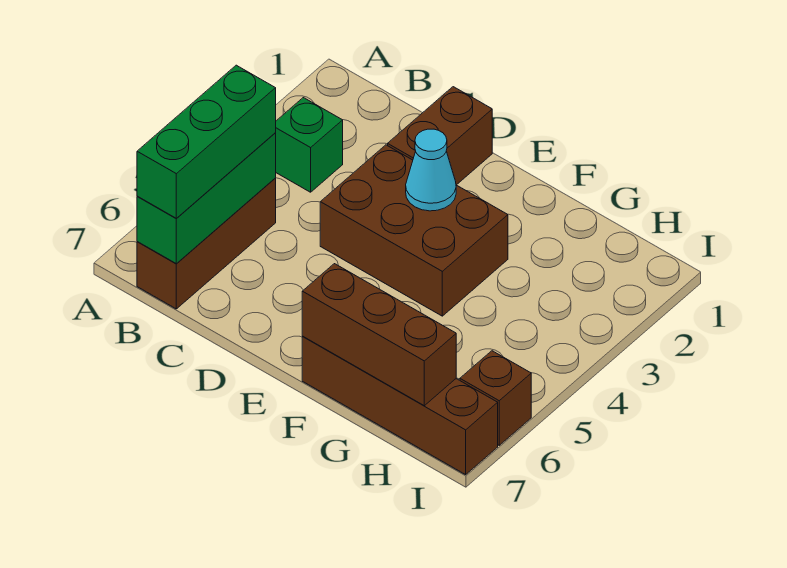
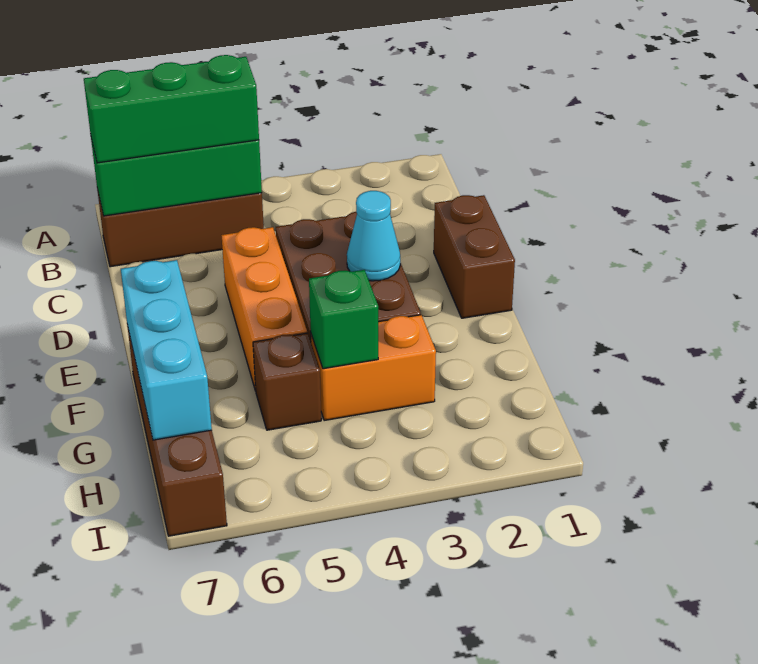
green brick B3 level 1 -> green brick G4 level 2
brown brick D1:D2 level 1 -> brown brick D1:E1 level 1
none -> orange brick D5:F5 level 1
brown brick F7:H7 level 2 -> cyan brick F7:H7 level 2
none -> orange brick G3:G4 level 1
brown brick I6 level 1 -> brown brick G5 level 1

